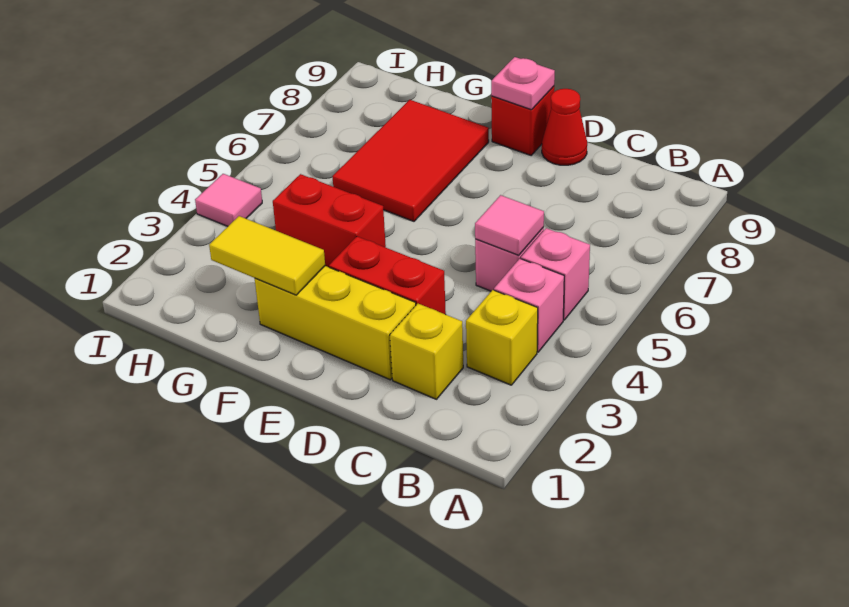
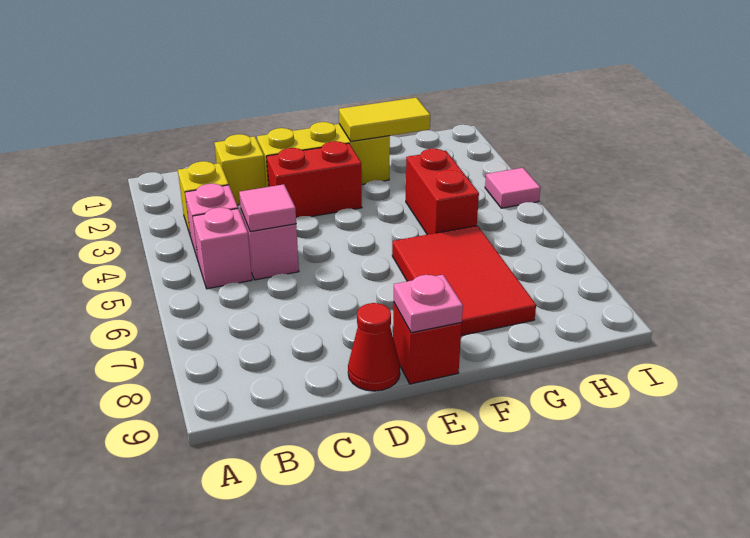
red brick F4:G4 level 1 -> red brick G4:G5 level 1

